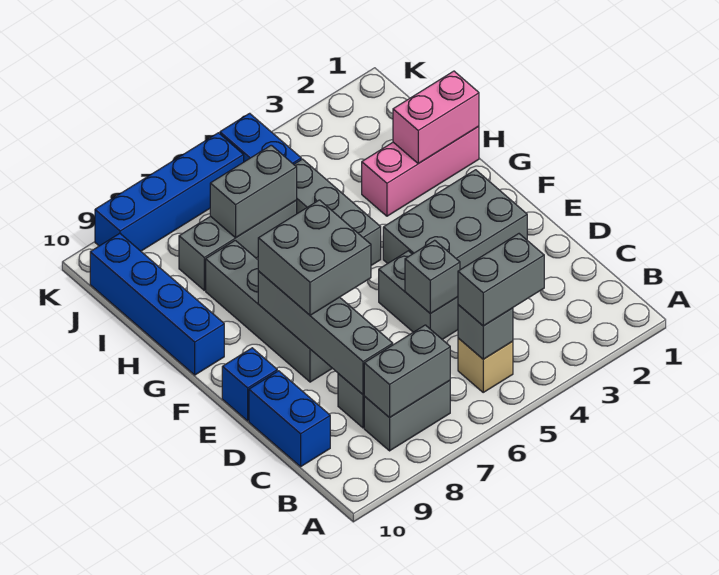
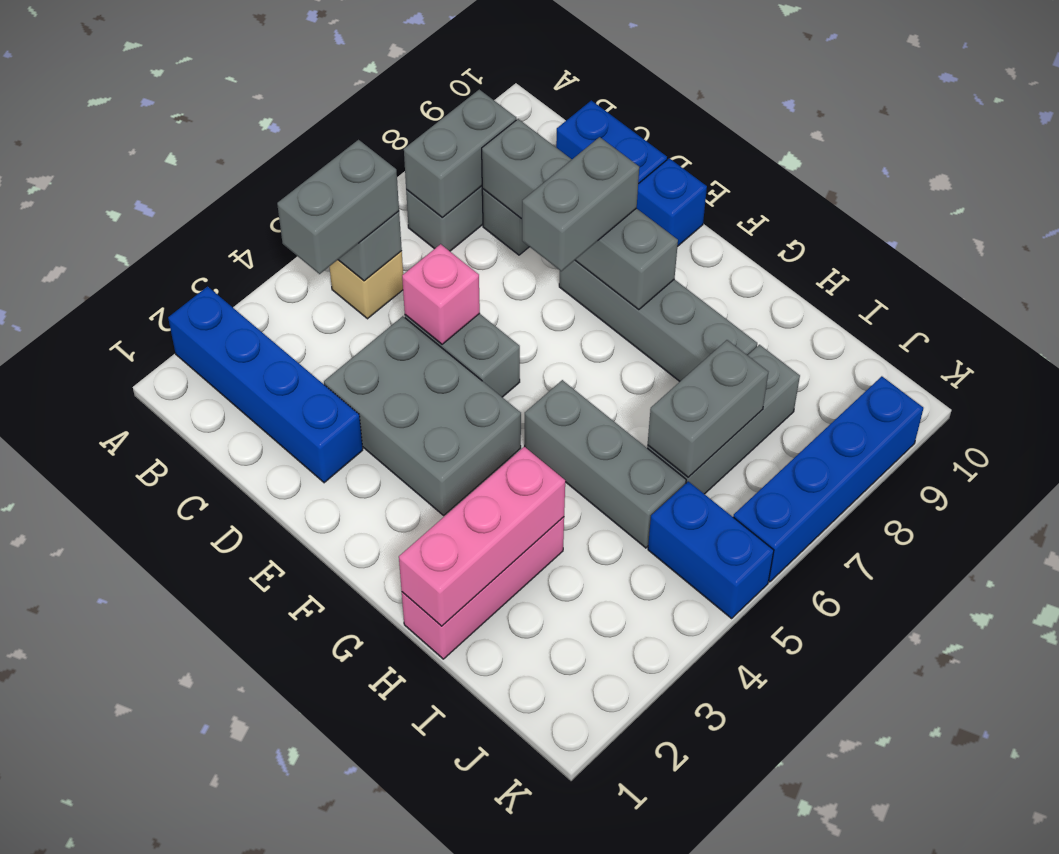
grey brick D5 level 2 -> pink brick D5 level 2
grey brick E2:F4 level 1 -> grey brick D3:F4 level 1
grey brick E7:F8 level 3 -> grey brick E7:E8 level 3
blue brick G10:J10 level 1 -> blue brick A2:D2 level 1
pink brick H1:H2 level 2 -> pink brick H1:H3 level 2

